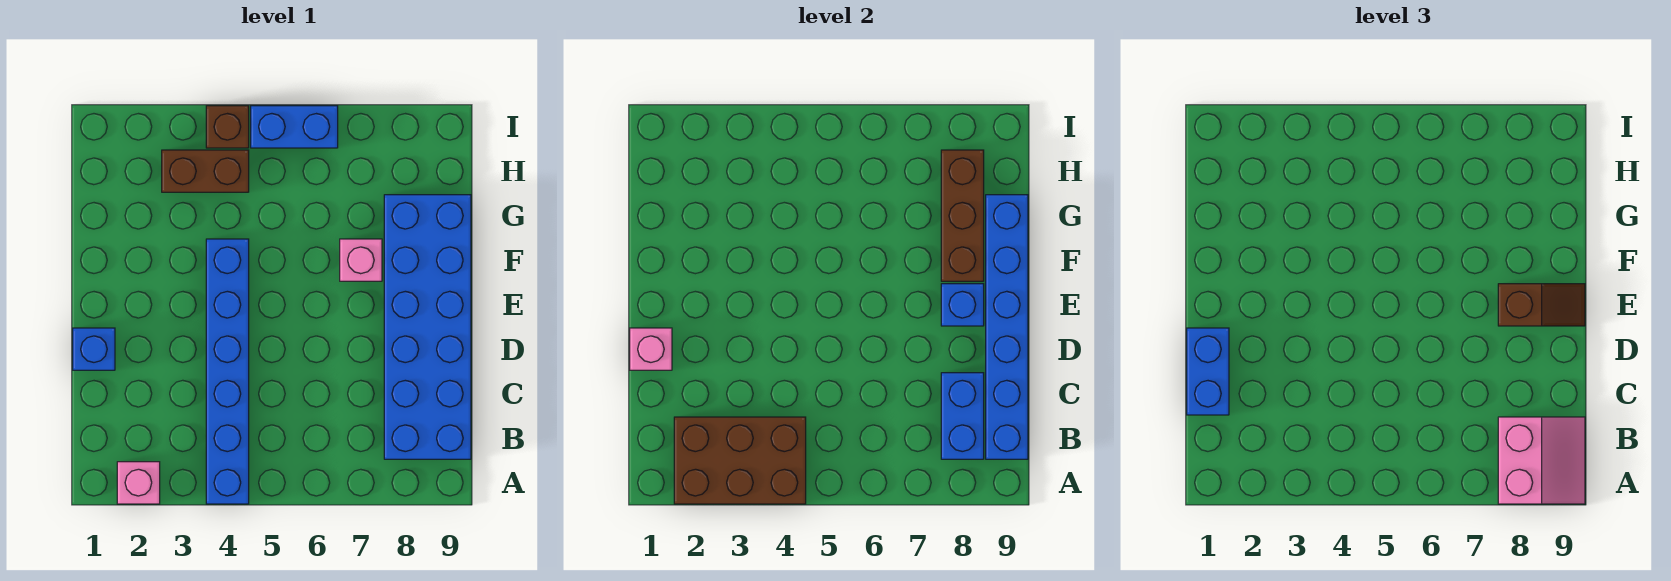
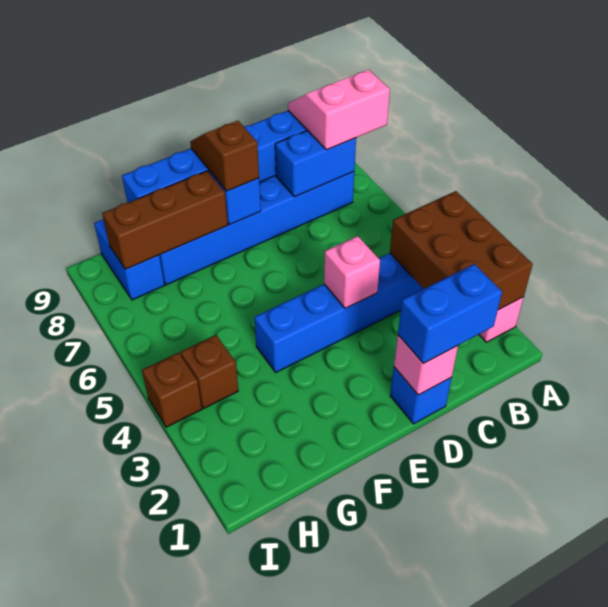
pink brick F7 level 1 -> pink brick D4 level 2
brown brick H3:H4 level 1 -> brown brick H4 level 1
blue brick I5:I6 level 1 -> blue brick H8:H9 level 1

